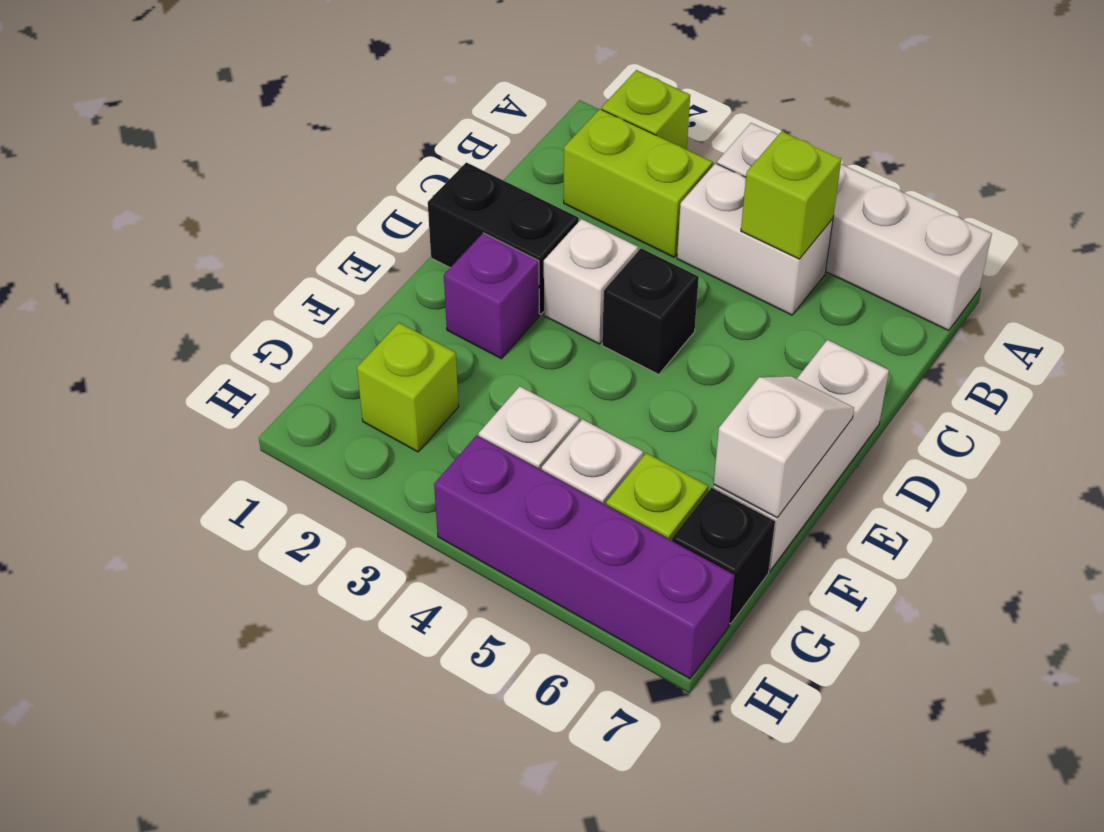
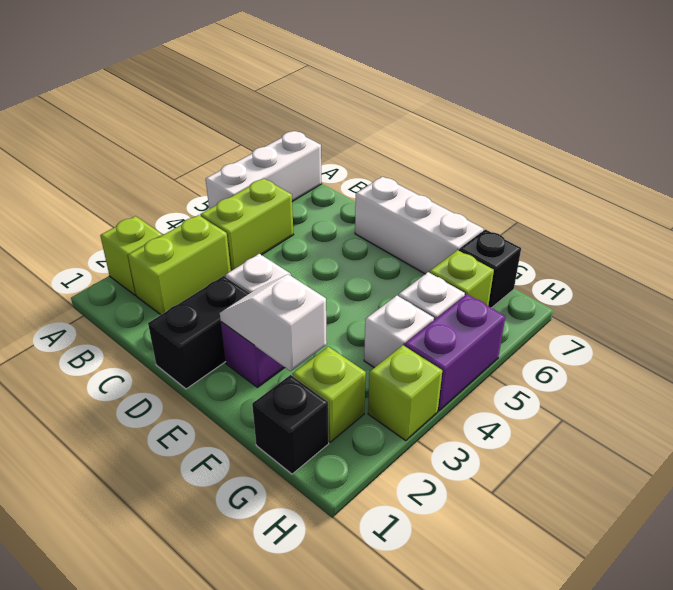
white brick A4:A7 level 1 -> white brick A5:A7 level 1
white brick B4:B5 level 1 -> lime brick B4:B5 level 1
lime brick B5 level 2 -> lime brick H3 level 1
black brick D4 level 1 -> black brick G1 level 1
white slope E7:F7 level 2 top F -> white slope E2:F2 level 2 top F
purple brick H4:H7 level 1 -> purple brick H4:H5 level 1

